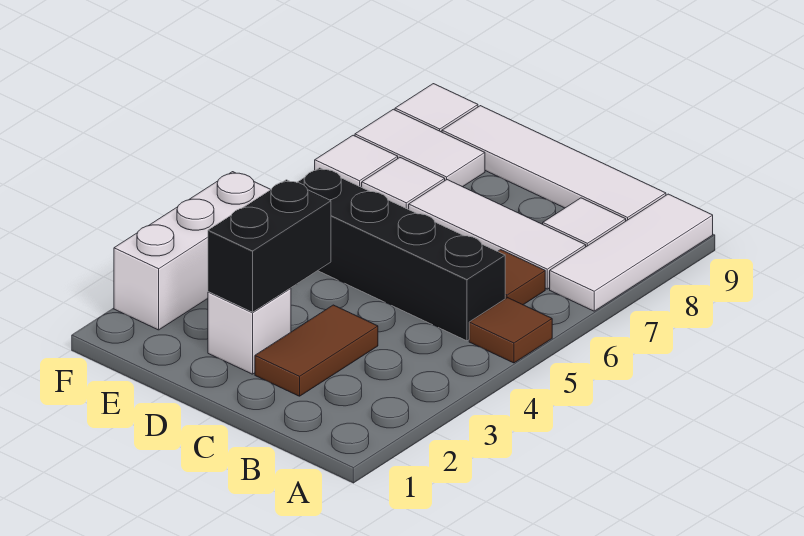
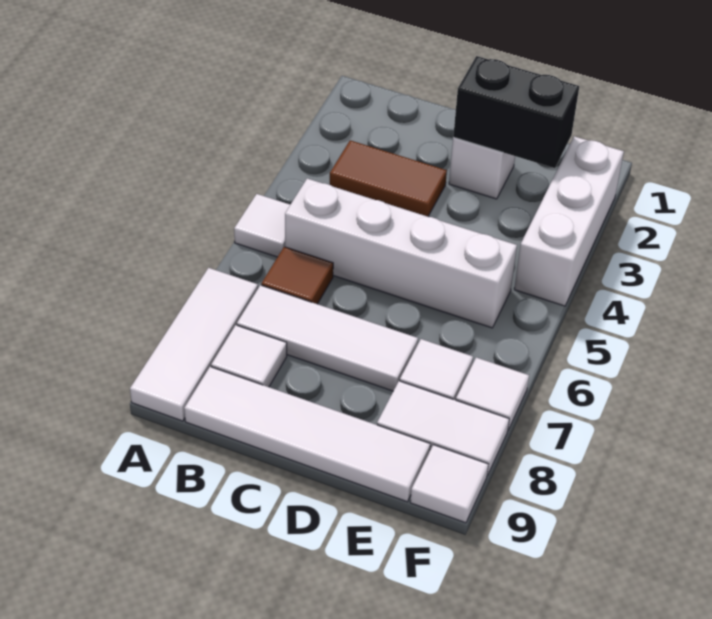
brown tile A5 level 1 -> white tile A5 level 1
black brick B5:E5 level 1 -> white brick B5:E5 level 1
brown tile C2:C3 level 1 -> brown tile B3:C3 level 1
black brick D2:D3 level 2 -> black brick D2:E2 level 2

